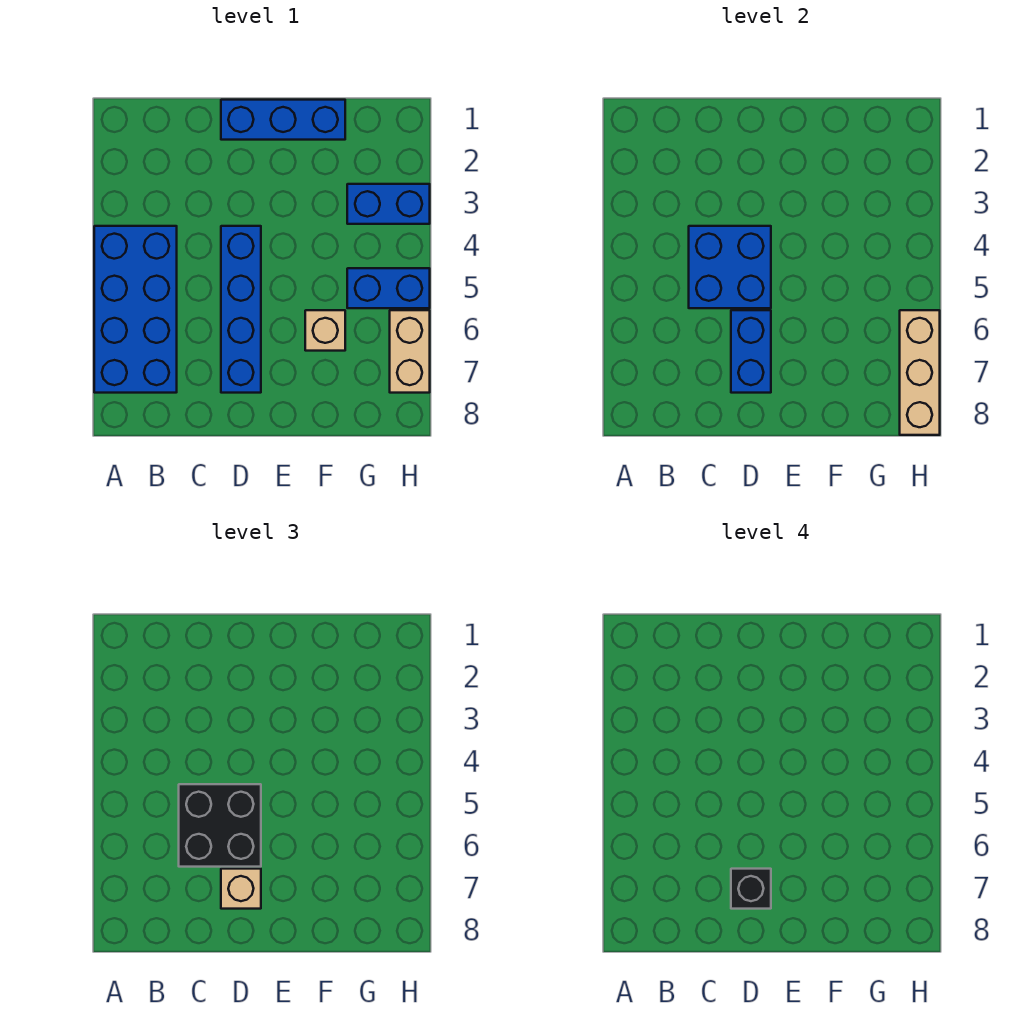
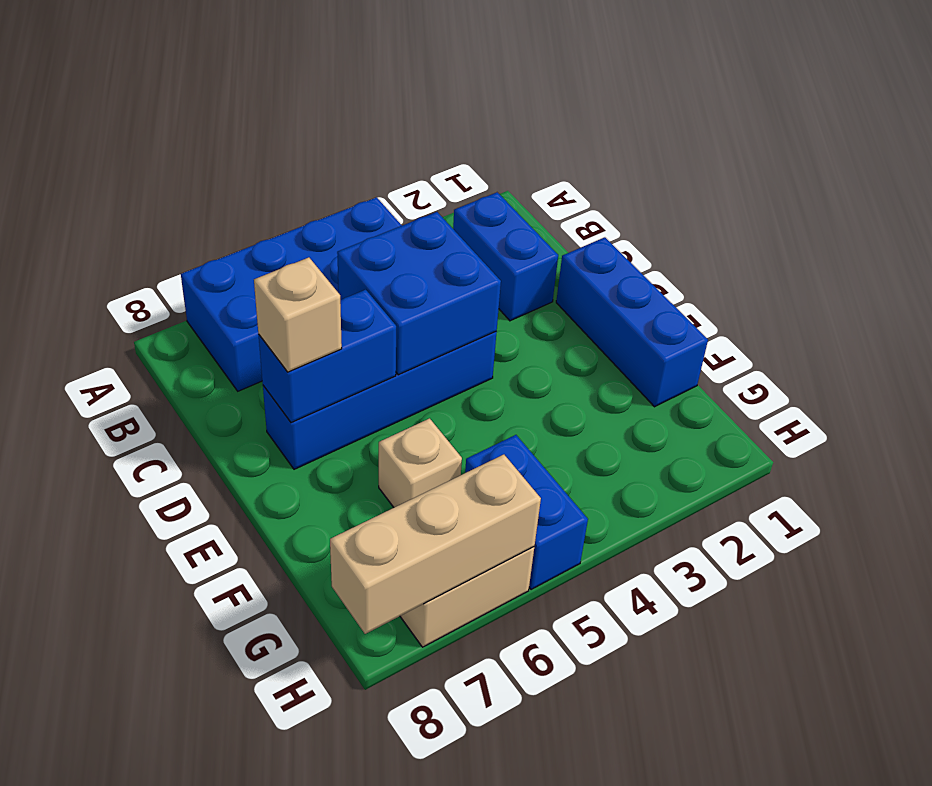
black brick C5:D6 level 3 -> none
black brick D7 level 4 -> none
blue brick G3:H3 level 1 -> blue brick B2:C2 level 1

